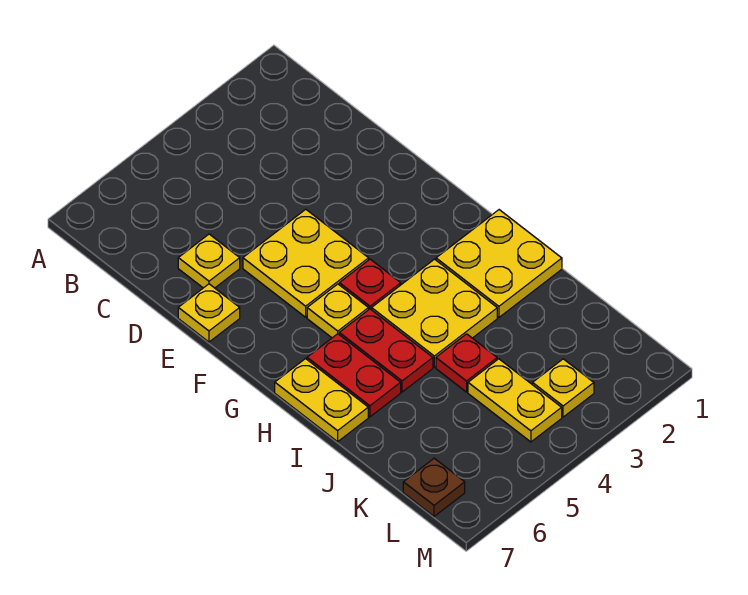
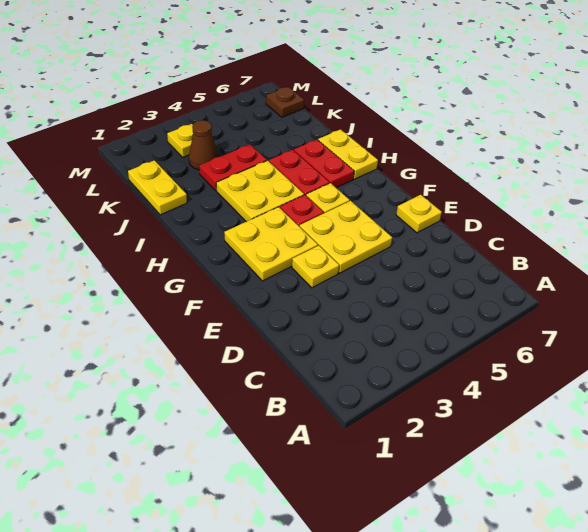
yellow plate D6 level 1 -> yellow plate E3 level 1
yellow plate H1:I2 level 1 -> yellow plate F2:G3 level 1
red plate J4 level 1 -> red plate J3:J4 level 1
none -> brown cone K3 level 1
yellow plate K4:L4 level 1 -> yellow plate J1:K1 level 1

